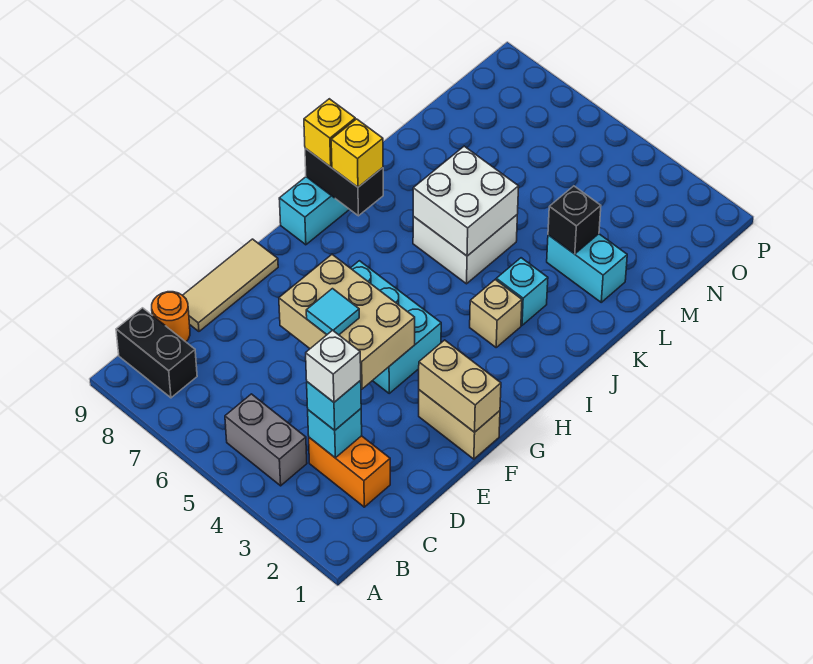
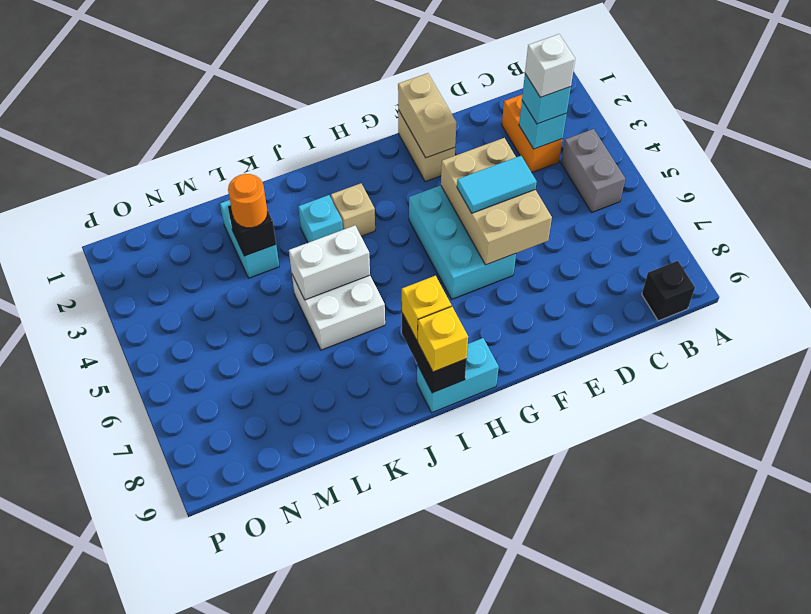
black brick B8:B9 level 1 -> black brick B9 level 1
orange round brick C9 level 1 -> orange round brick L3 level 3
tan tile D9:F9 level 1 -> none
cyan tile E5 level 3 -> cyan tile E5:F5 level 3
white brick J5:K6 level 2 -> white brick J5:K5 level 2

